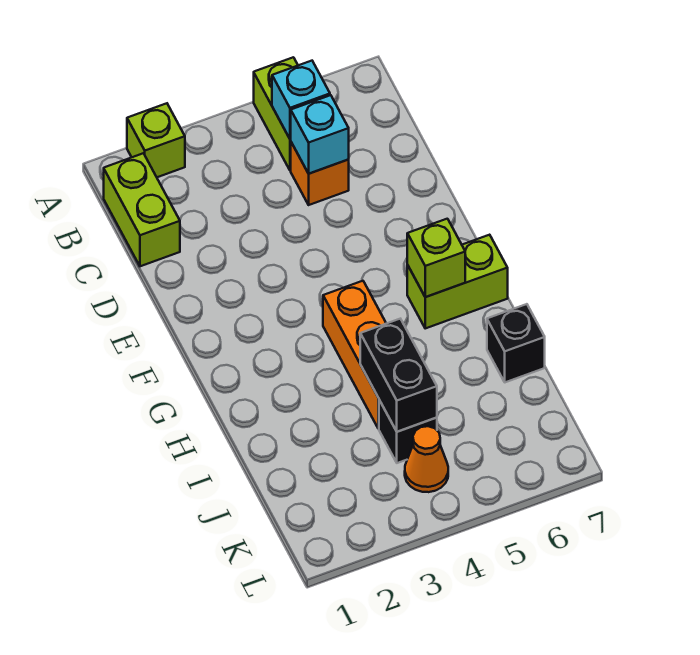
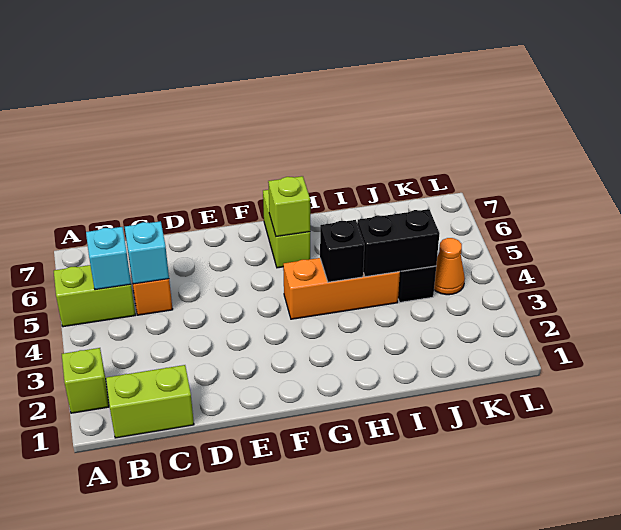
black brick I7 level 1 -> black brick H4 level 2

